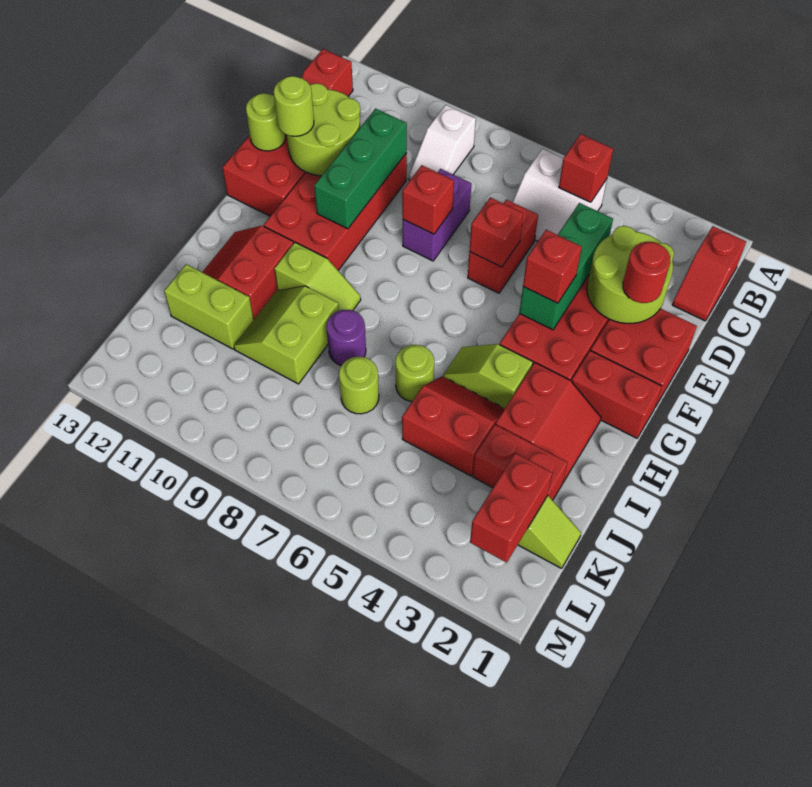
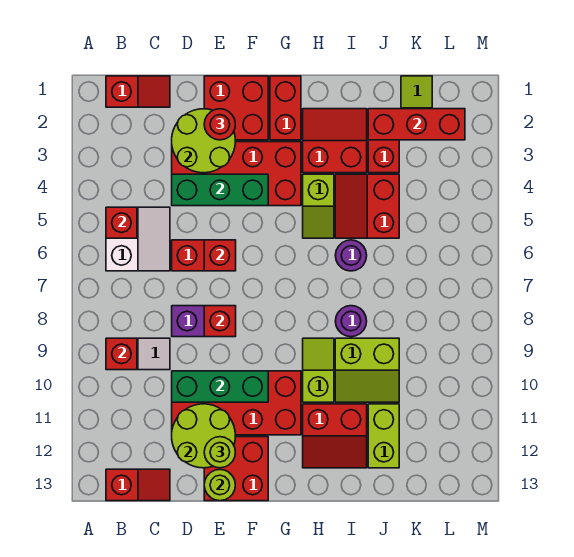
red brick F4 level 3 -> red brick B9 level 2
lime round brick I6 level 1 -> purple round brick I6 level 1
lime round brick J7 level 1 -> none
red brick K2:L2 level 2 -> red brick J2:L2 level 2

